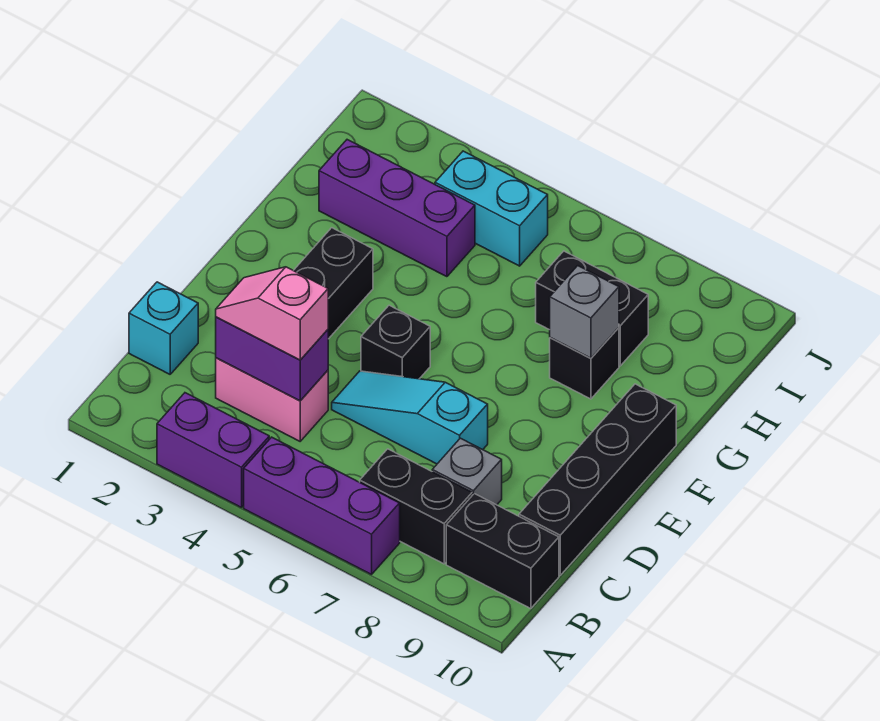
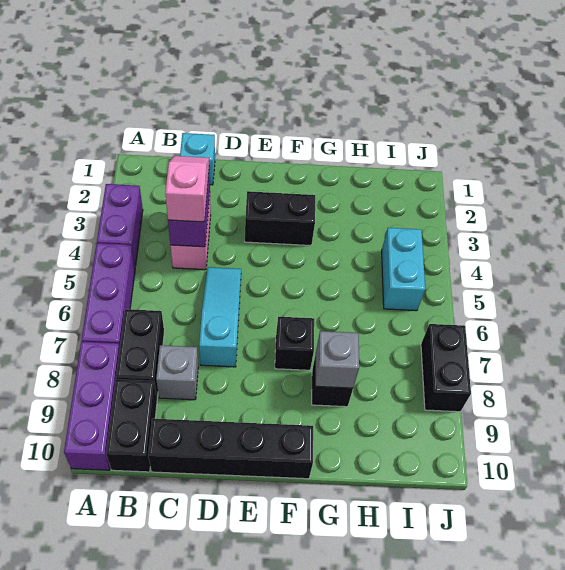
black brick E5 level 1 -> black brick F7 level 1
purple brick H2:H4 level 1 -> purple brick A8:A10 level 1
black brick H7:H8 level 1 -> black brick J7:J8 level 1

